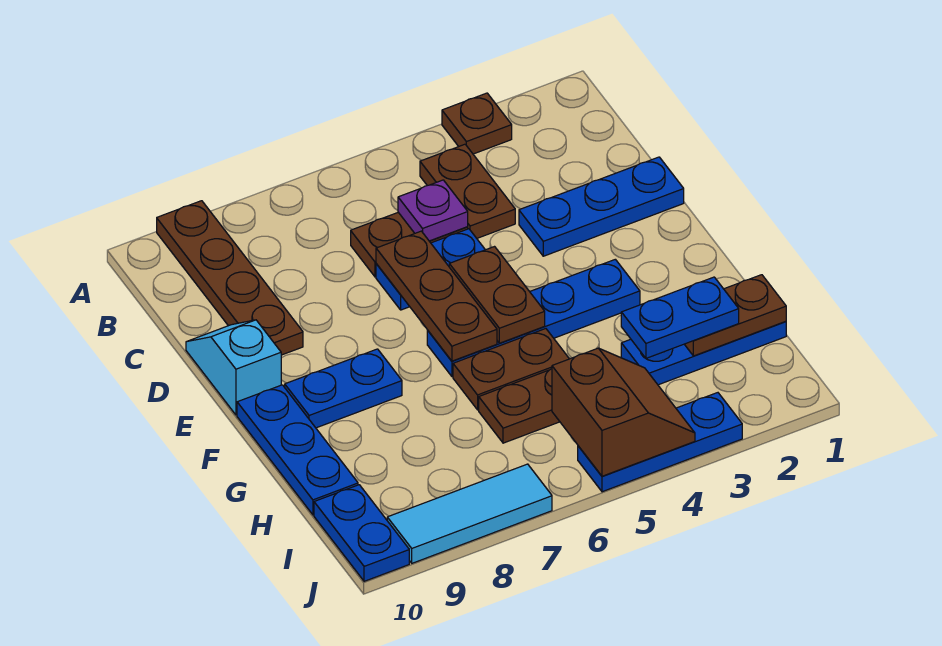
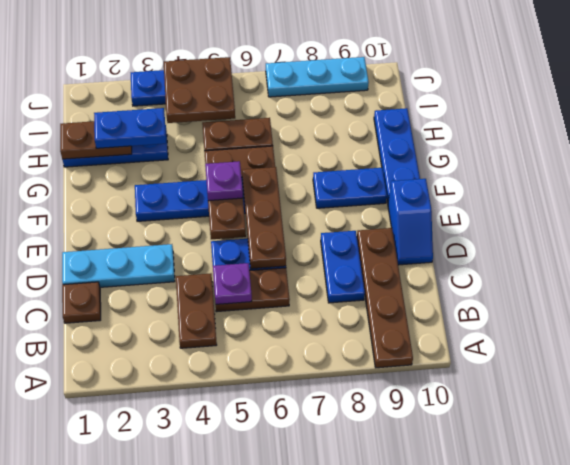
brown plate A3 level 1 -> brown plate C1 level 1
blue plate D1:D3 level 1 -> cyan plate D1:D3 level 1
cyan slope D10:E10 level 1 top E -> blue slope D10:E10 level 1 top E
none -> purple plate F5 level 3
brown slope I4:J5 level 2 top 5 -> brown plate I4:J5 level 2
blue plate I10:J10 level 1 -> blue plate C8:D8 level 1
cyan tile J7:J9 level 1 -> cyan plate J7:J9 level 1

